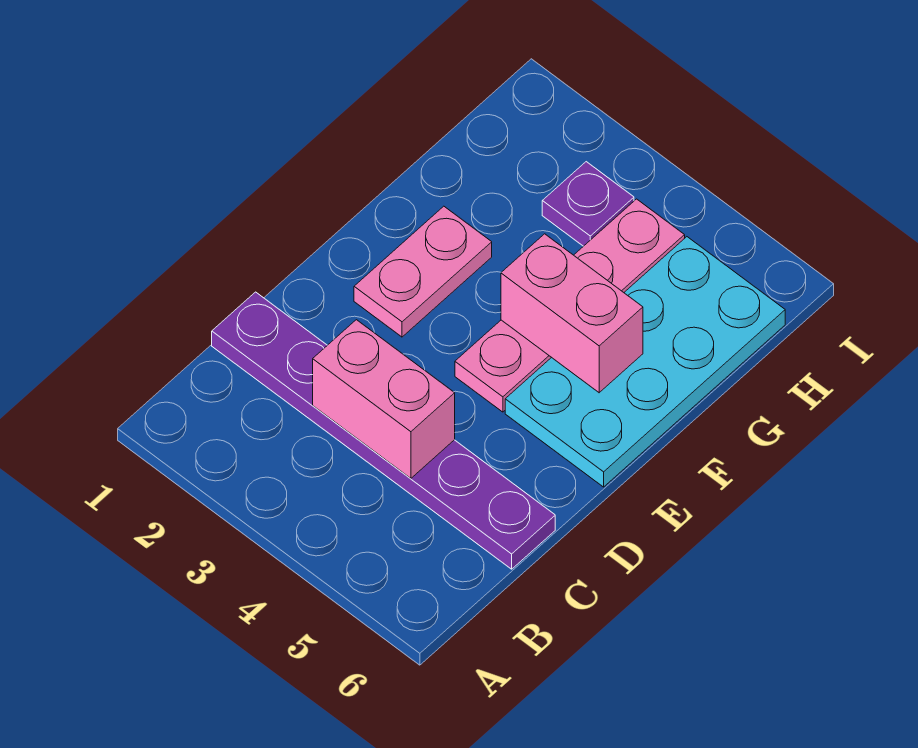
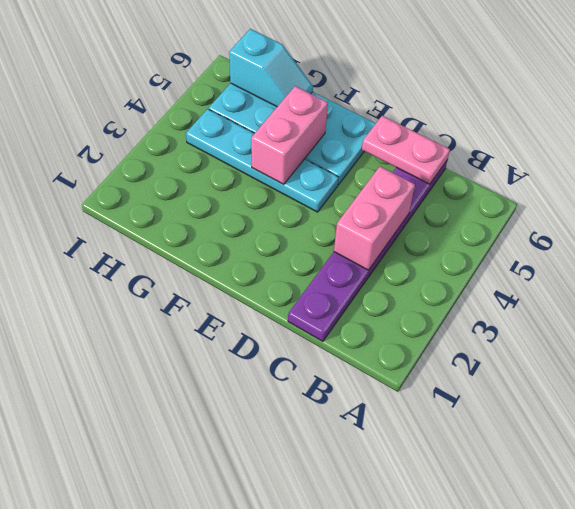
pink plate E2:F2 level 1 -> pink plate C6:D6 level 2
pink plate E4:H4 level 1 -> cyan plate E4:H4 level 1
none -> cyan slope G6:H6 level 2 top H
purple plate H3 level 1 -> none

